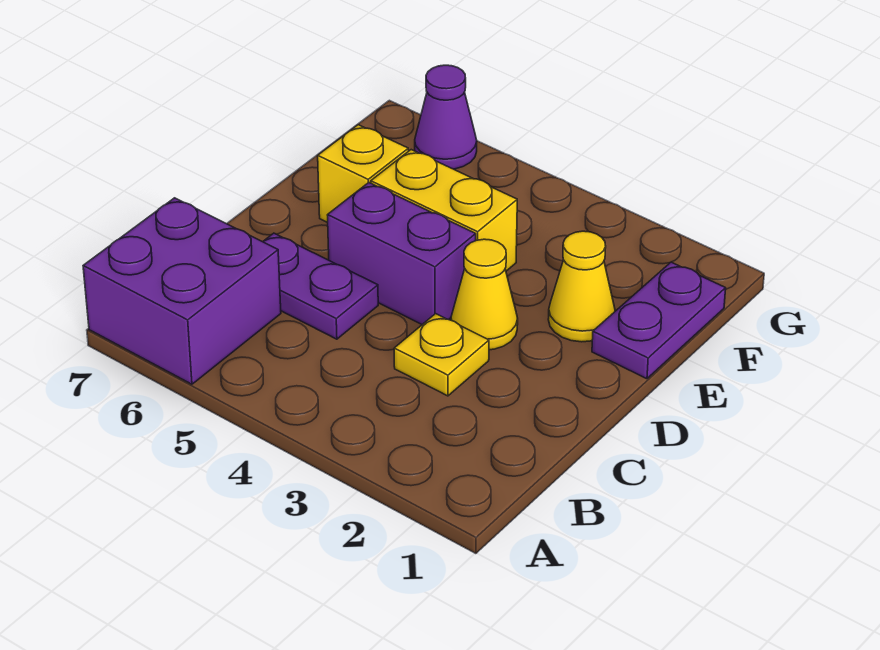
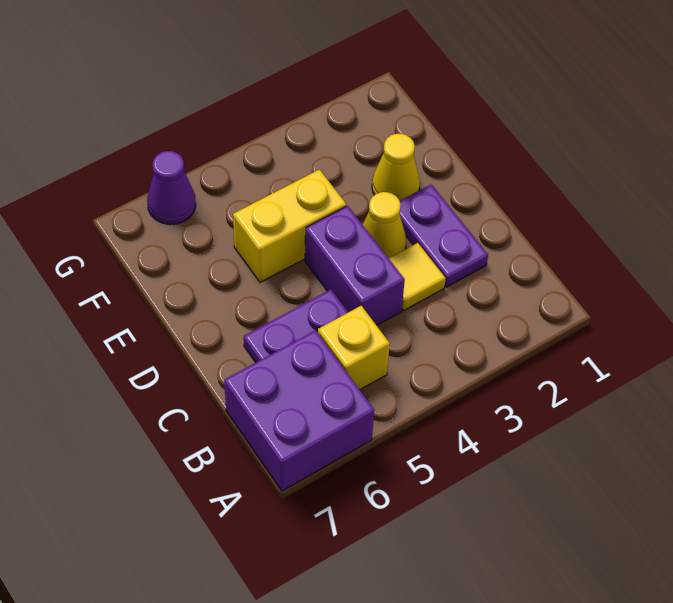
yellow plate C3 level 1 -> yellow tile C3 level 1
purple brick D4:D5 level 1 -> purple brick C4:D4 level 1
purple plate E1:F1 level 1 -> purple plate C2:D2 level 1
yellow brick E6 level 1 -> yellow brick B5 level 1

